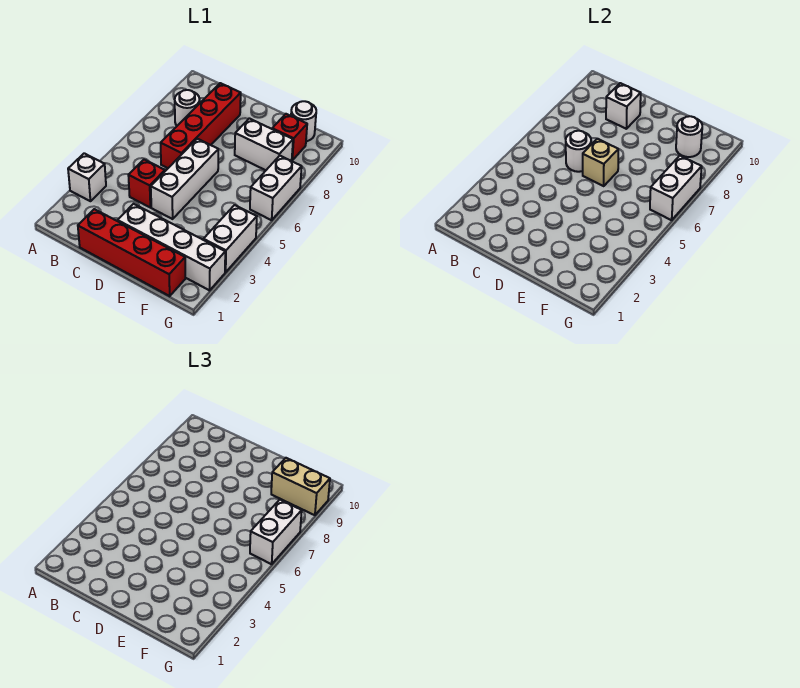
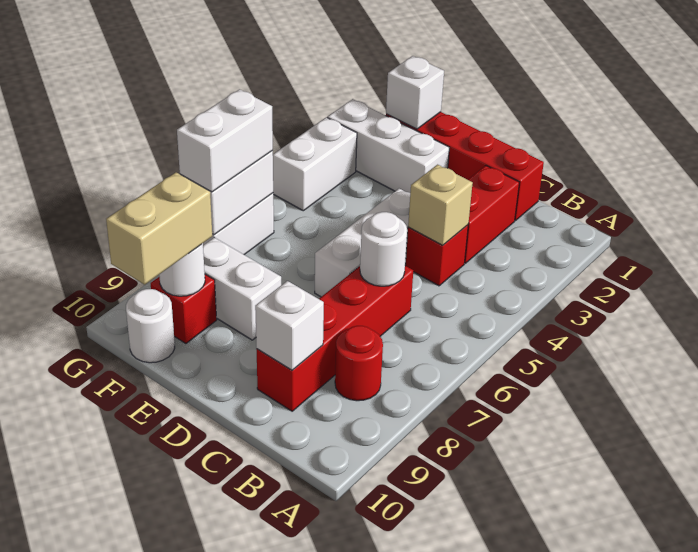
white brick A3 level 1 -> white brick F1 level 2
white round brick B8 level 1 -> red round brick B8 level 1
none -> red brick C2:C3 level 1
white brick D2:G2 level 1 -> white brick E2:G2 level 1
tan brick D6 level 2 -> tan brick C4 level 2
tan brick F9:G9 level 3 -> tan brick F9:F10 level 3

